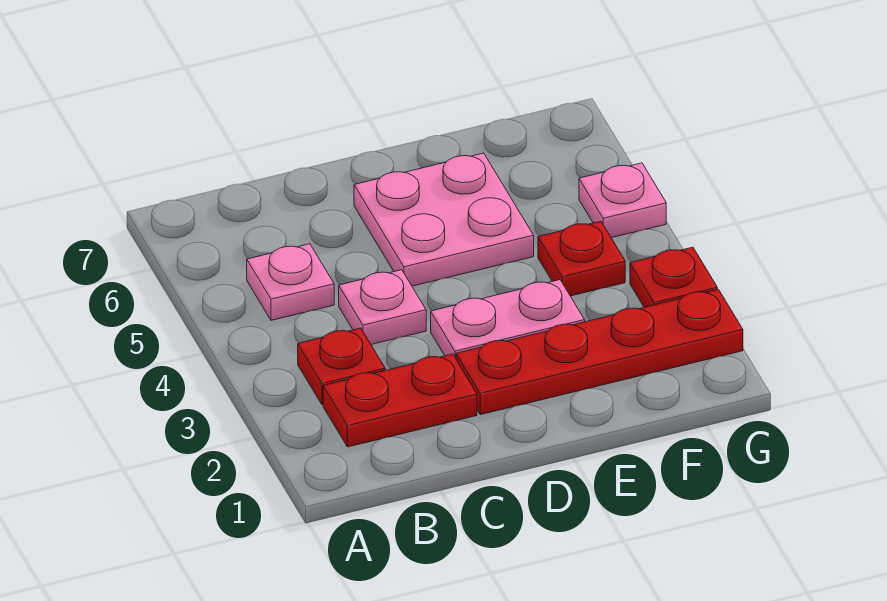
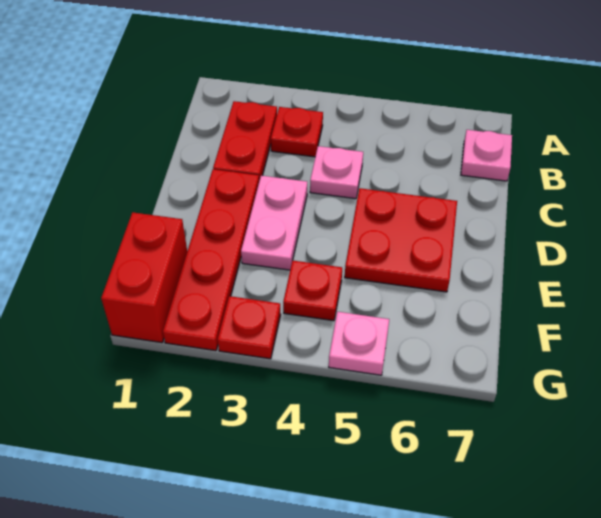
pink plate B5 level 1 -> pink plate B7 level 1
pink plate D5:E6 level 1 -> red plate D5:E6 level 1
none -> red brick F1:G1 level 1

